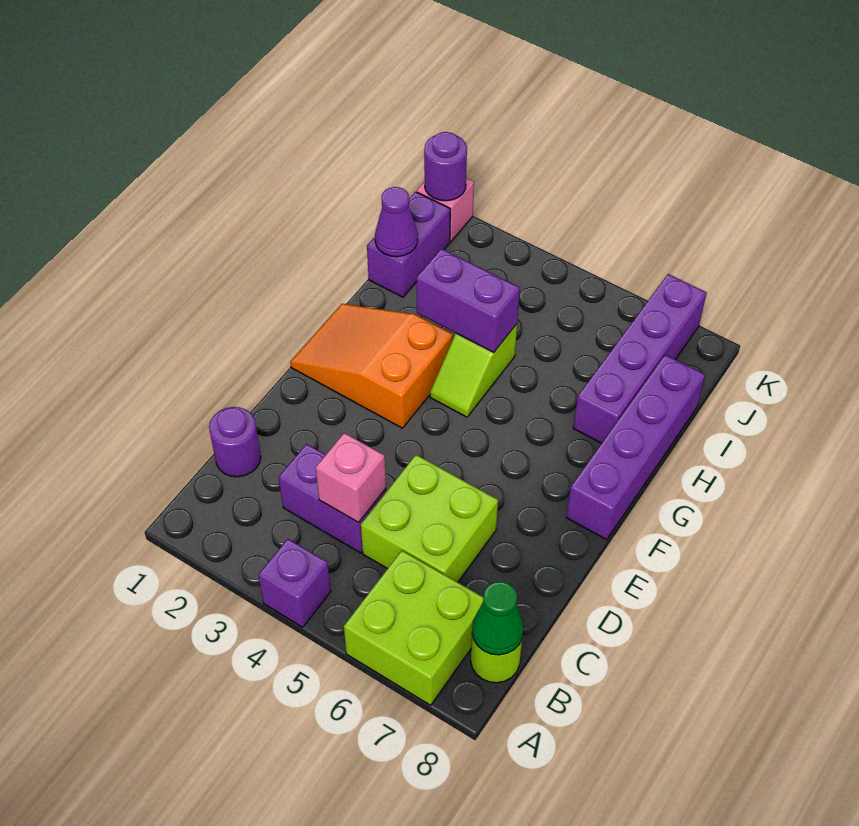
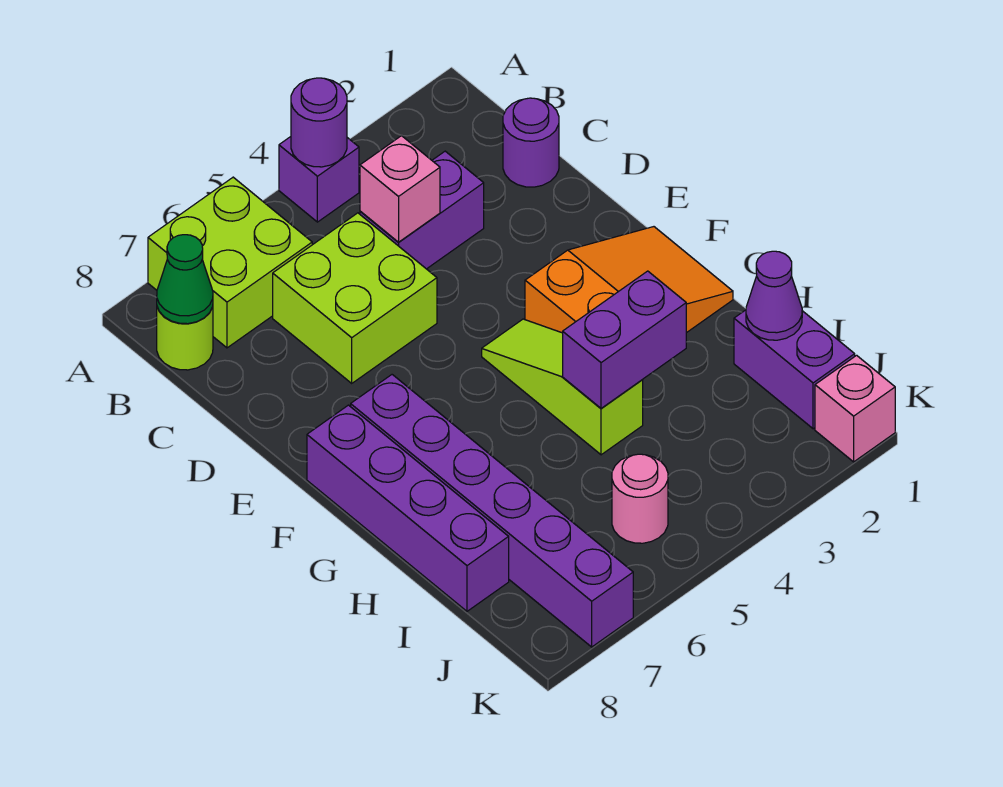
lime slope G4:H4 level 1 top H -> lime slope F4:H4 level 1 top H
purple brick H7:K7 level 1 -> purple brick F7:K7 level 1
none -> pink round brick J5 level 1
purple round brick K1 level 2 -> purple round brick A4 level 2

